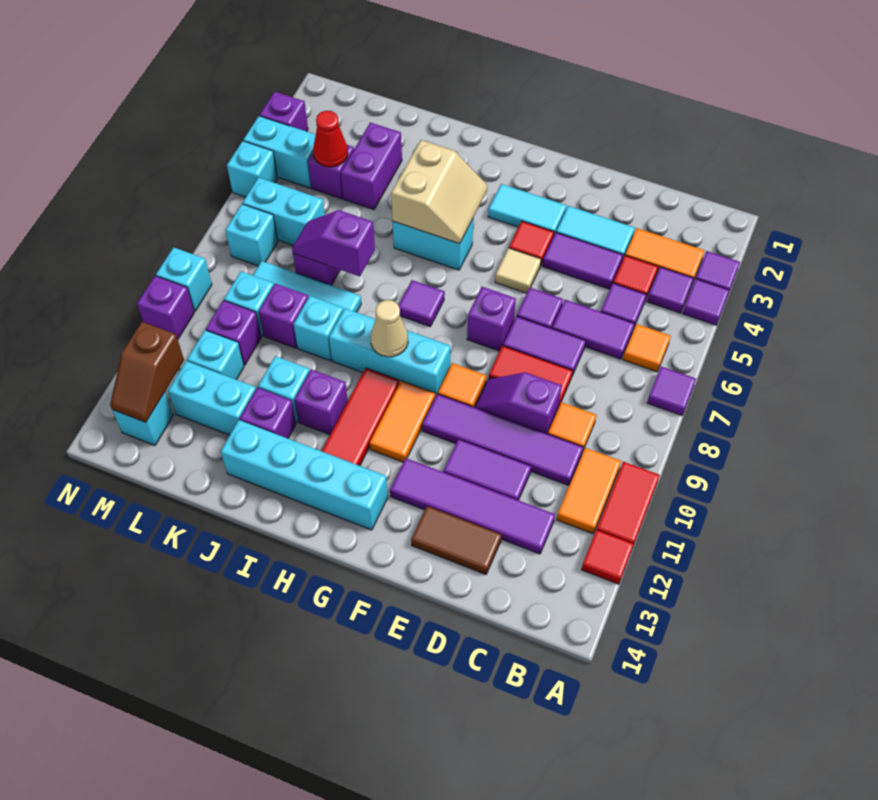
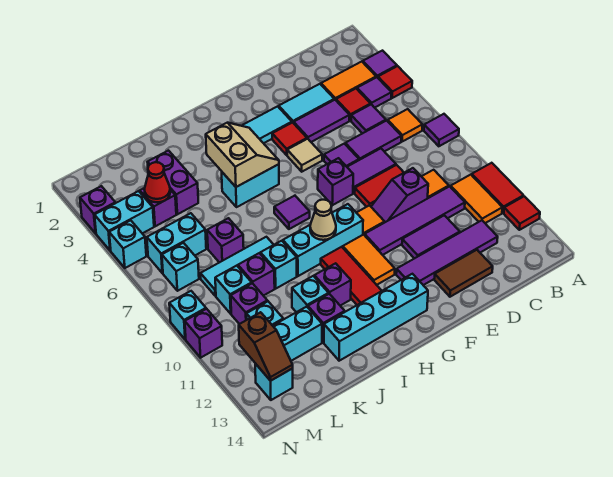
purple tile A4 level 1 -> red tile A4 level 1
purple slope J7:K7 level 2 top J -> none

